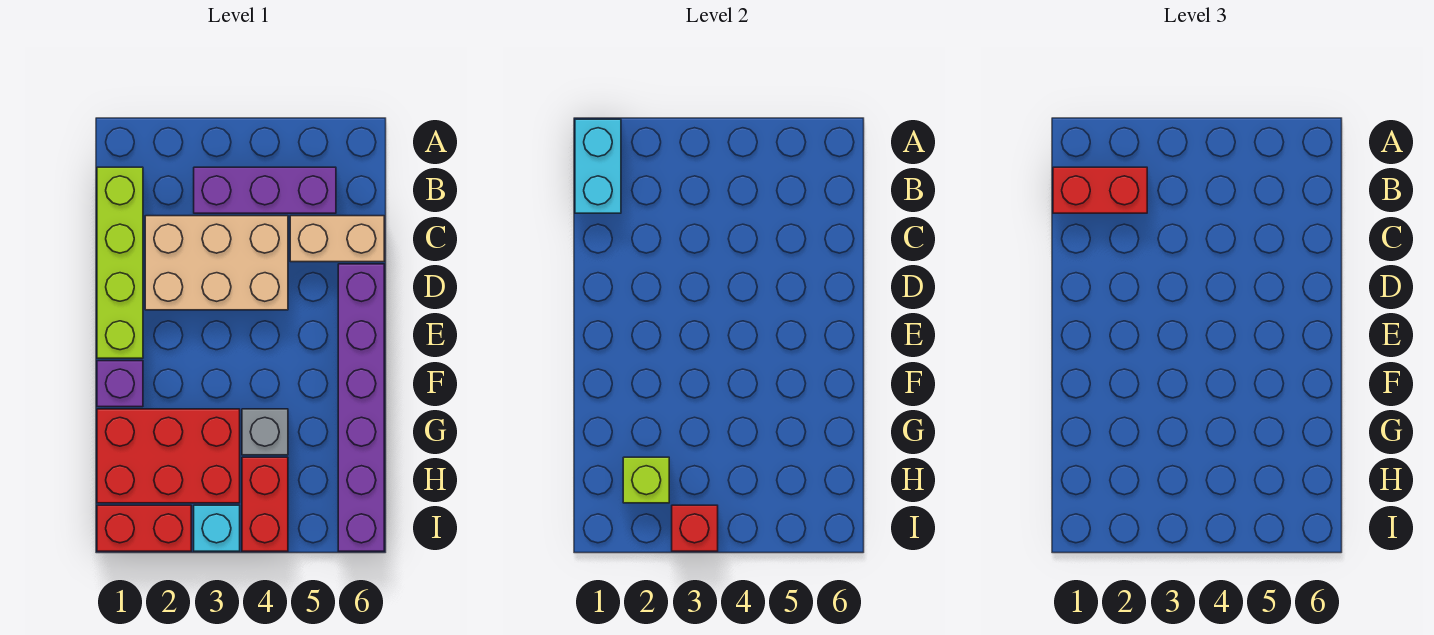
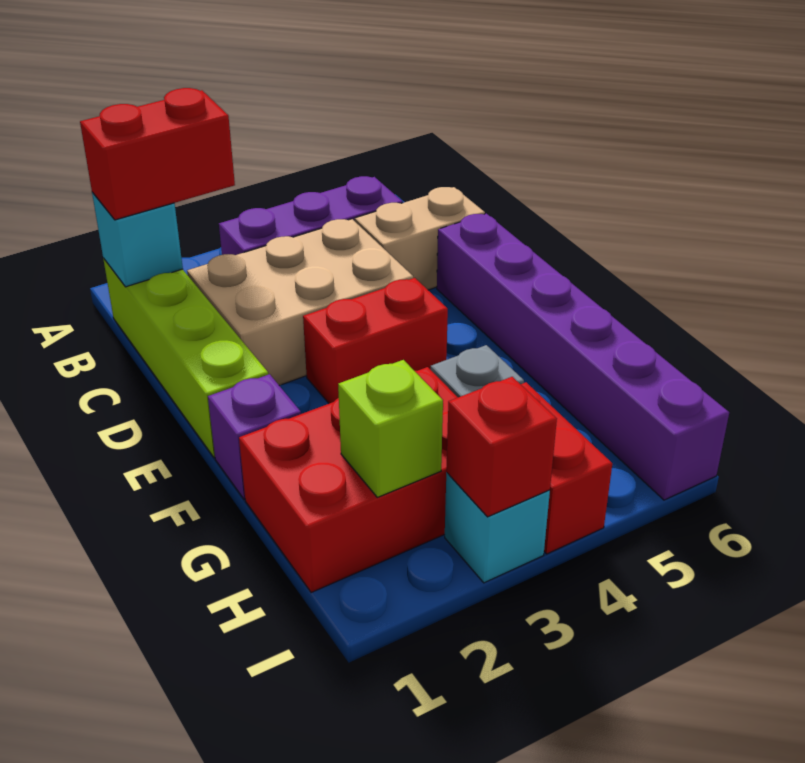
cyan brick A1:B1 level 2 -> cyan brick B1 level 2
red brick I1:I2 level 1 -> red brick E3:E4 level 1

